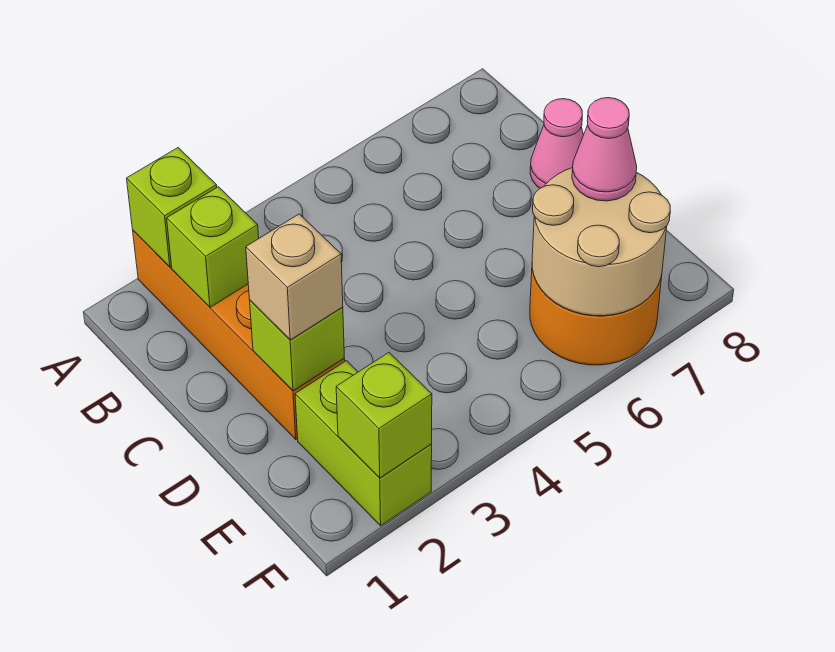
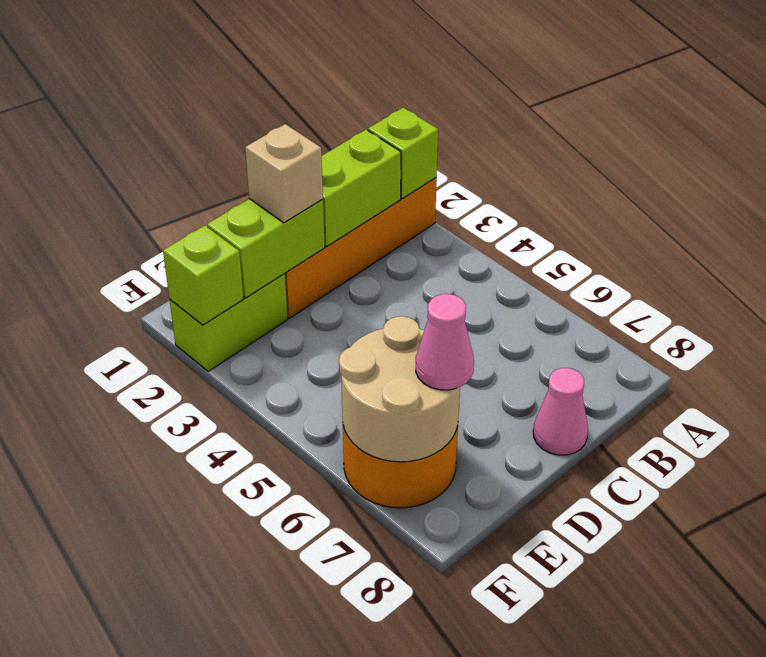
lime brick B2 level 2 -> lime brick B2:C2 level 2
lime brick D2 level 2 -> lime brick D2:E2 level 2

